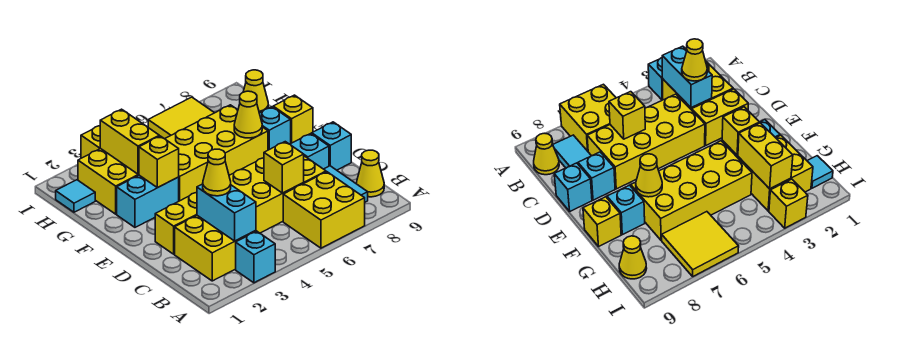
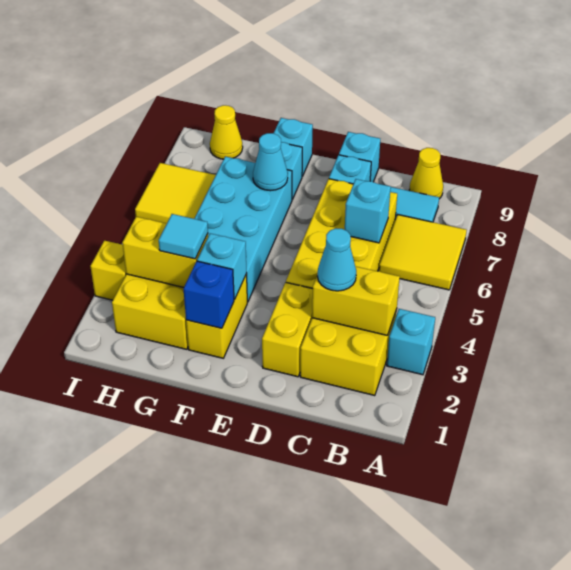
yellow brick A6:B7 level 1 -> yellow tile A6:B7 level 1
cyan brick B3:C3 level 2 -> yellow brick B3:C3 level 2
yellow cone C3 level 3 -> cyan cone C3 level 3
yellow brick C6 level 2 -> cyan brick C6 level 2
cyan brick F2:F3 level 1 -> yellow brick F2:F3 level 1
none -> blue brick F2 level 2
yellow brick F3 level 2 -> cyan brick F3 level 2
yellow brick F4:G7 level 1 -> cyan brick F4:G7 level 1
yellow cone F7 level 2 -> cyan cone F7 level 2
yellow brick F9 level 1 -> cyan brick F9 level 1
cyan tile H1 level 1 -> cyan tile G3 level 3

